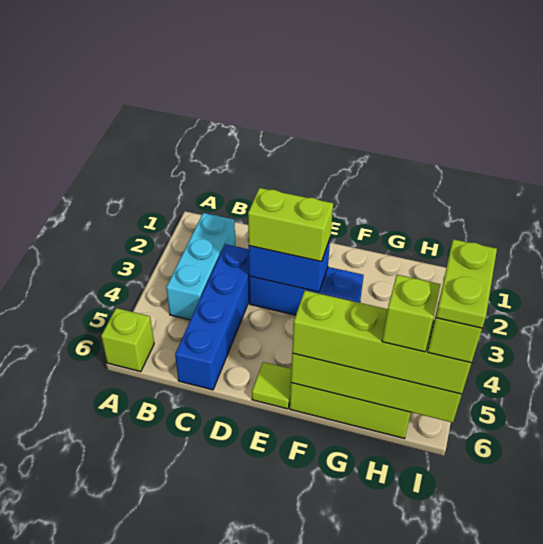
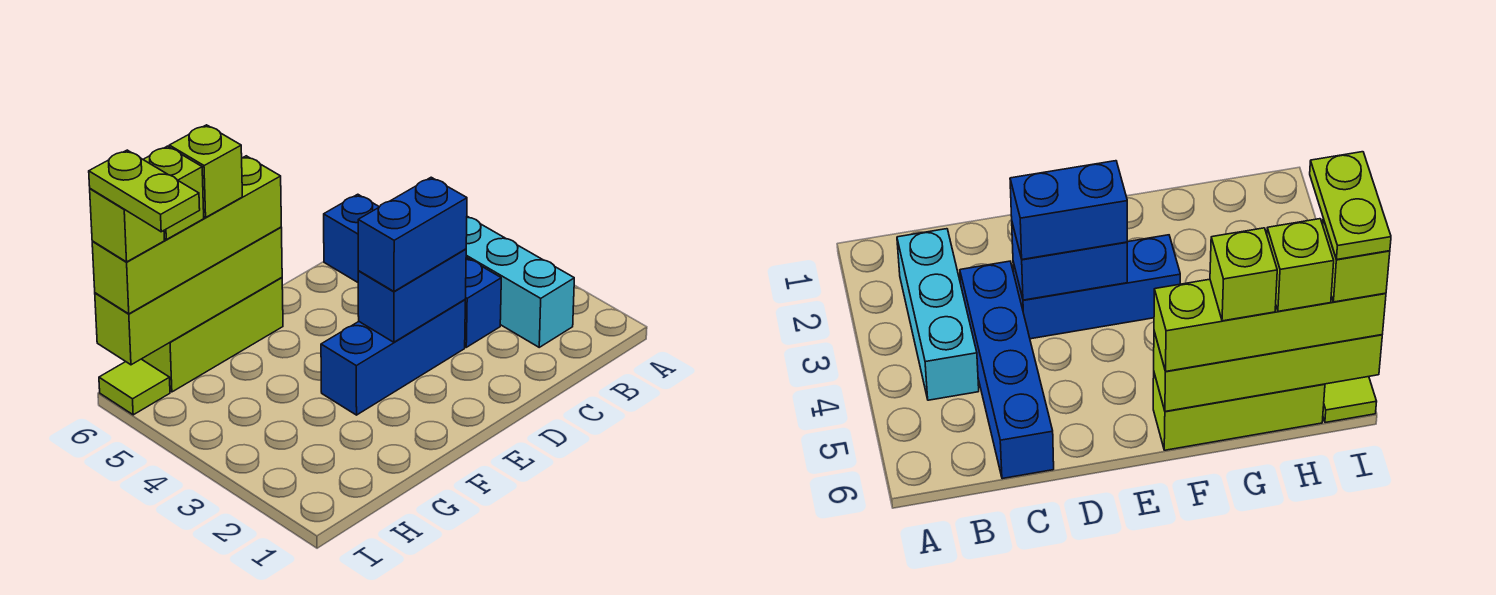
lime brick A6 level 1 -> lime brick G6 level 4
lime brick D3:E3 level 3 -> blue brick D3:E3 level 3
lime tile E6 level 1 -> lime tile I6 level 1

